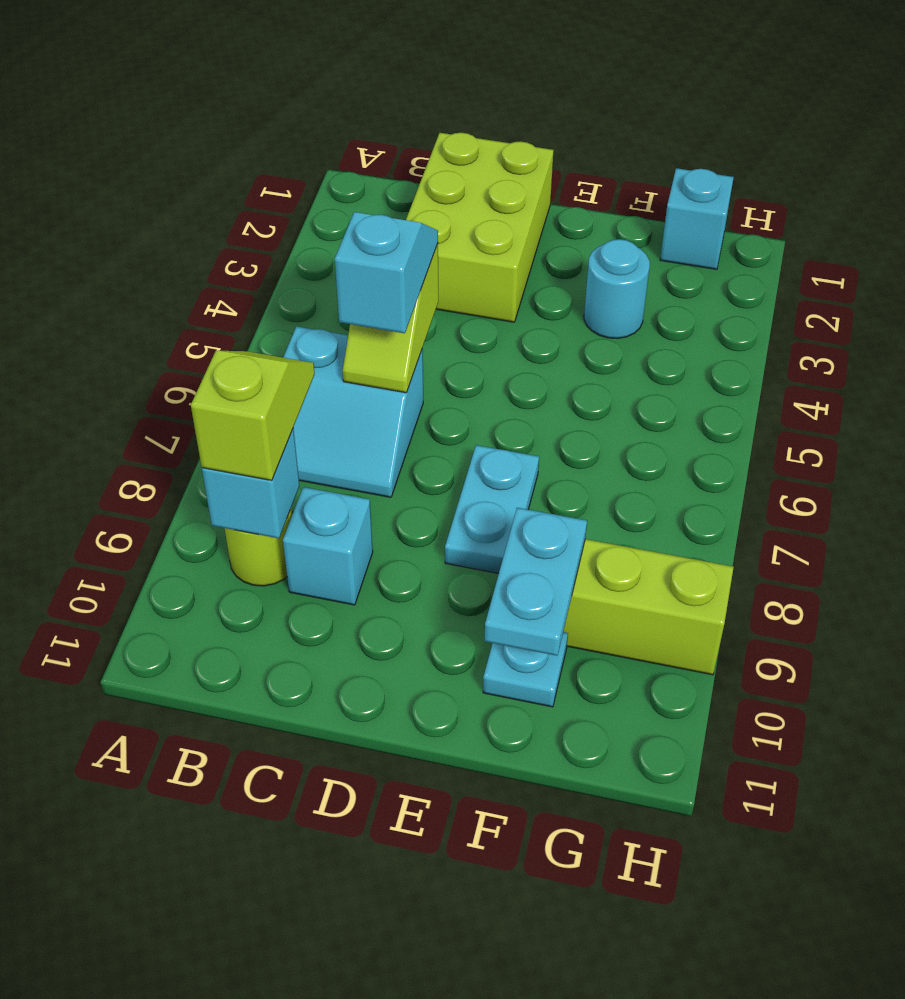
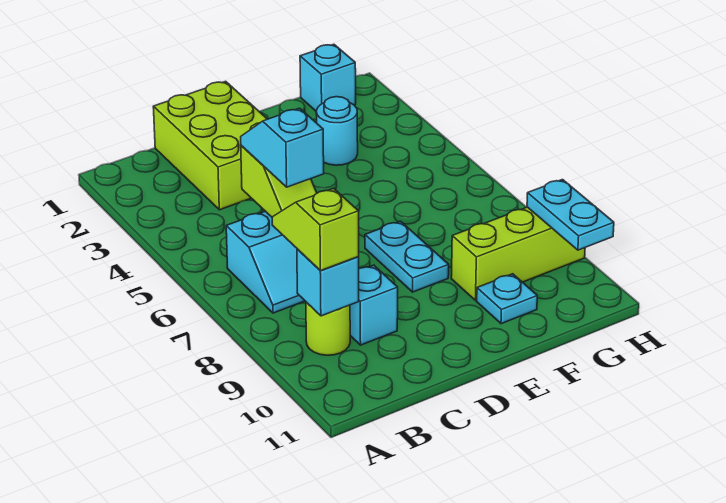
cyan plate F9:F10 level 2 -> cyan plate H9:H10 level 2

